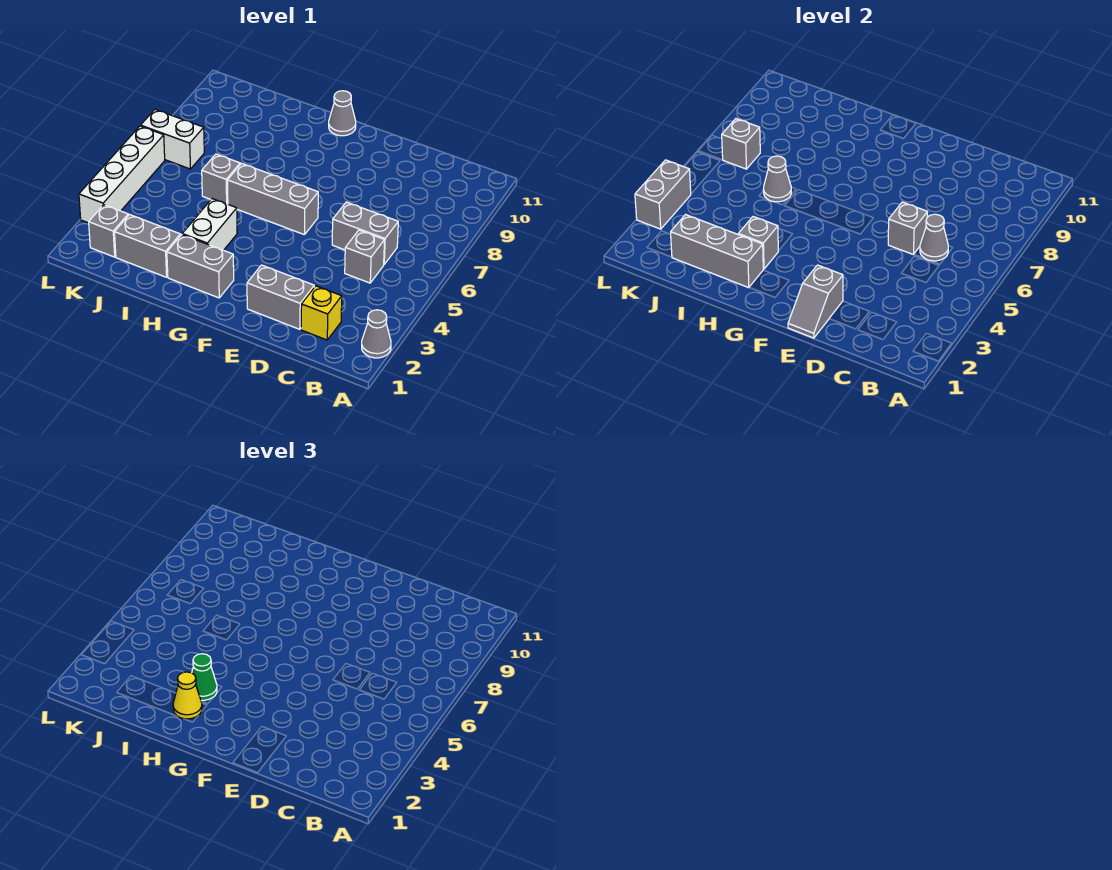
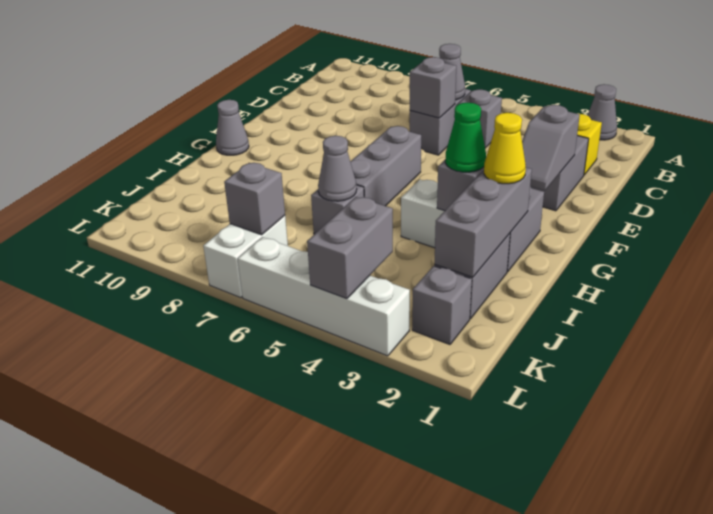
grey slope E1:E2 level 2 top 2 -> grey slope E2:F2 level 2 top E
grey brick L3:L4 level 2 -> grey brick K4:L4 level 2

